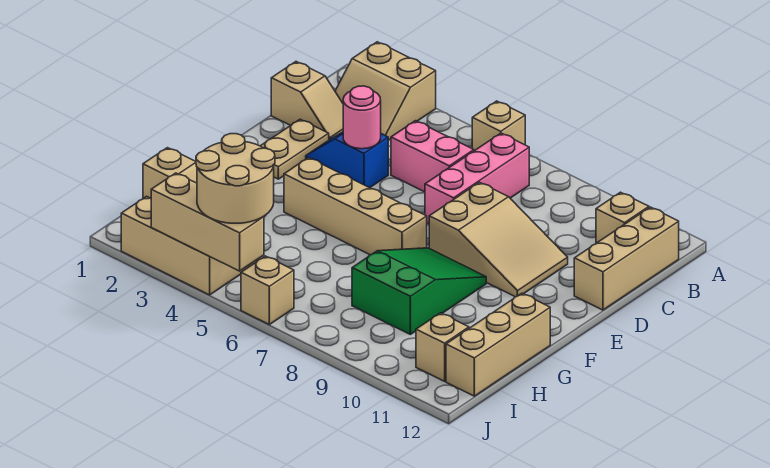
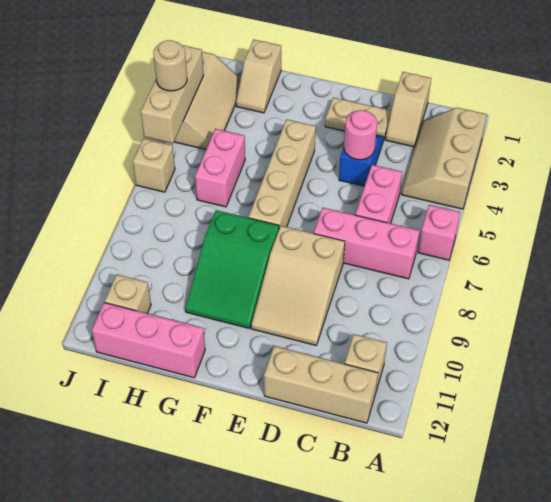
tan slope A2:B3 level 1 top A -> tan slope A2:B4 level 1 top A
tan brick A6 level 1 -> pink brick A6 level 1
green slope F8:H9 level 1 top H -> green slope F8:G10 level 1 top 8
tan brick G12:I12 level 1 -> pink brick G12:I12 level 1
none -> pink brick H5:H6 level 1
tan round brick I4:J5 level 3 -> tan round brick J4 level 3

